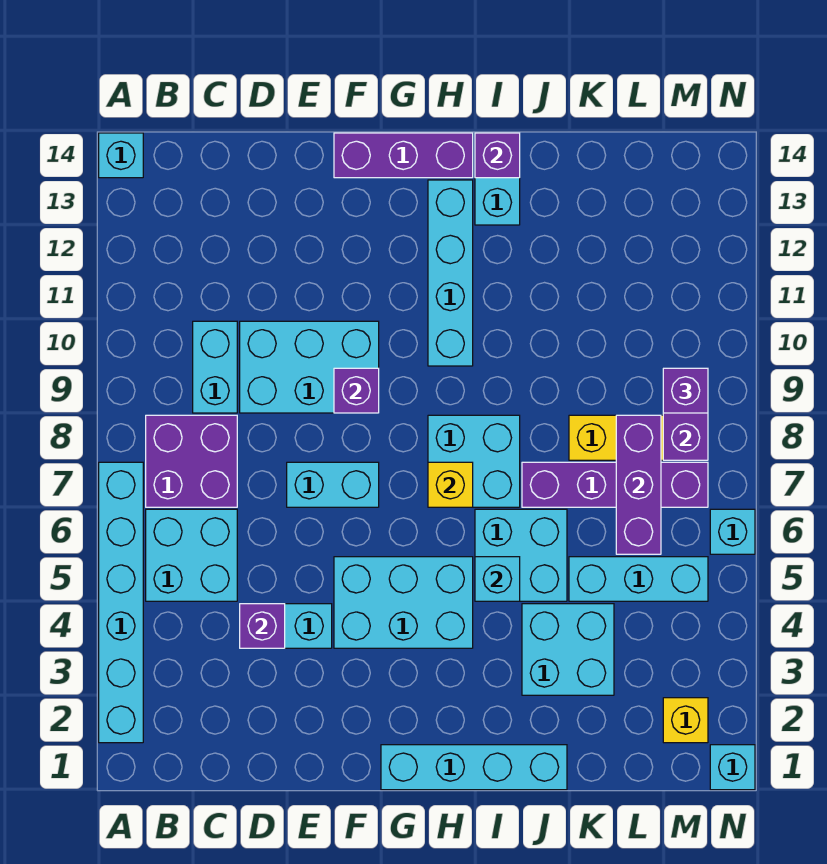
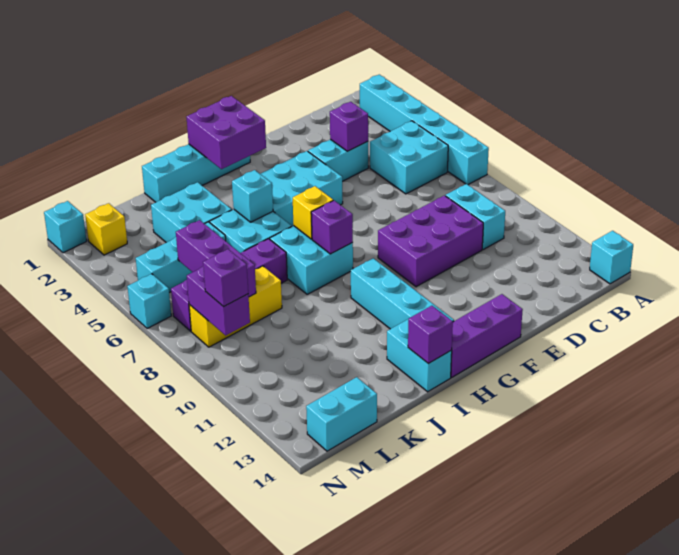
purple brick B7:C8 level 1 -> purple brick G1:H2 level 2
cyan brick D9:F10 level 1 -> purple brick D9:F10 level 1
cyan brick E7:F7 level 1 -> cyan brick L14:M14 level 1
purple brick F9 level 2 -> purple brick H8 level 2

